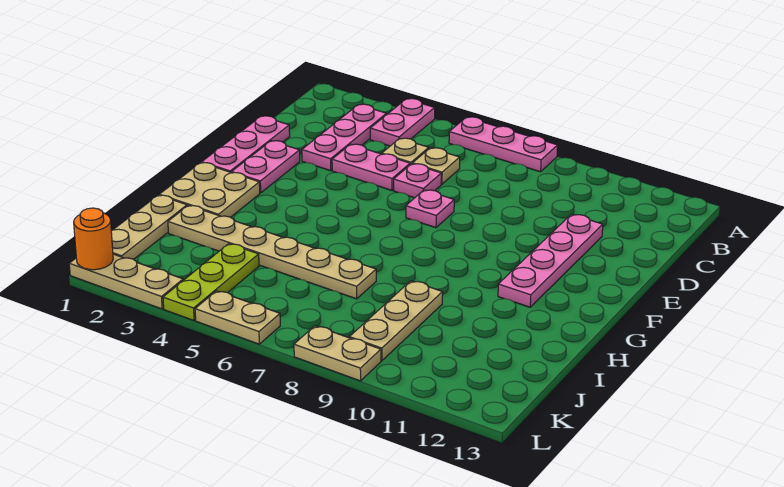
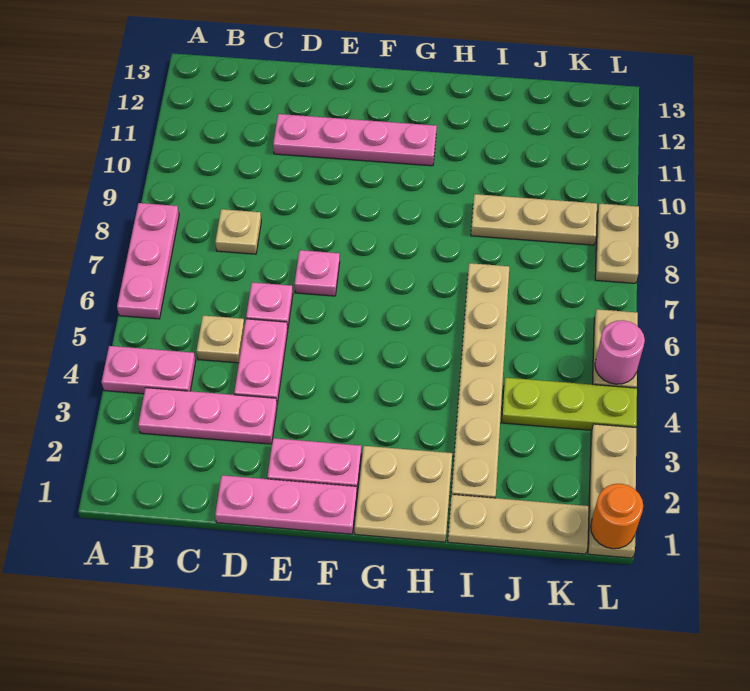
tan plate C6 level 1 -> tan plate C8 level 1
none -> pink round brick L5 level 2

